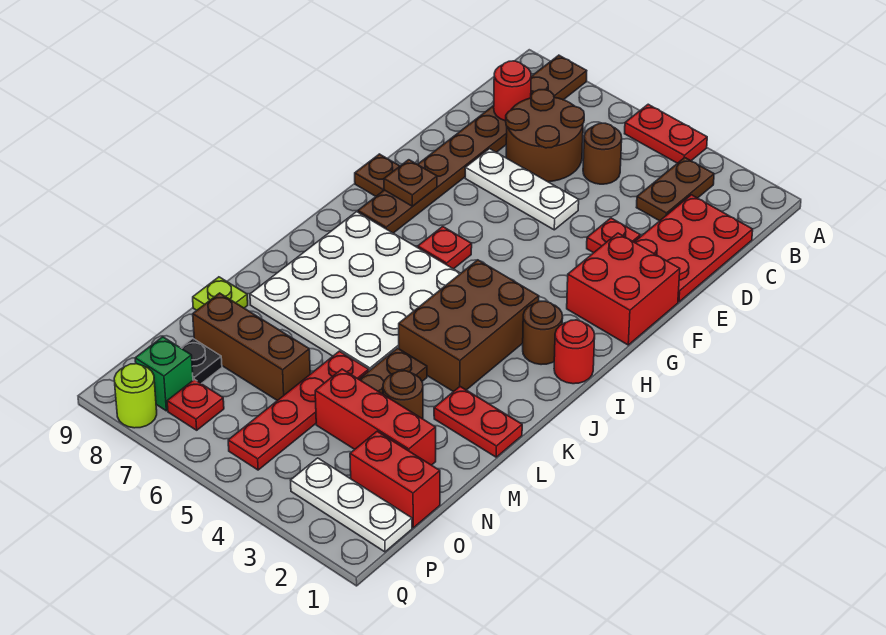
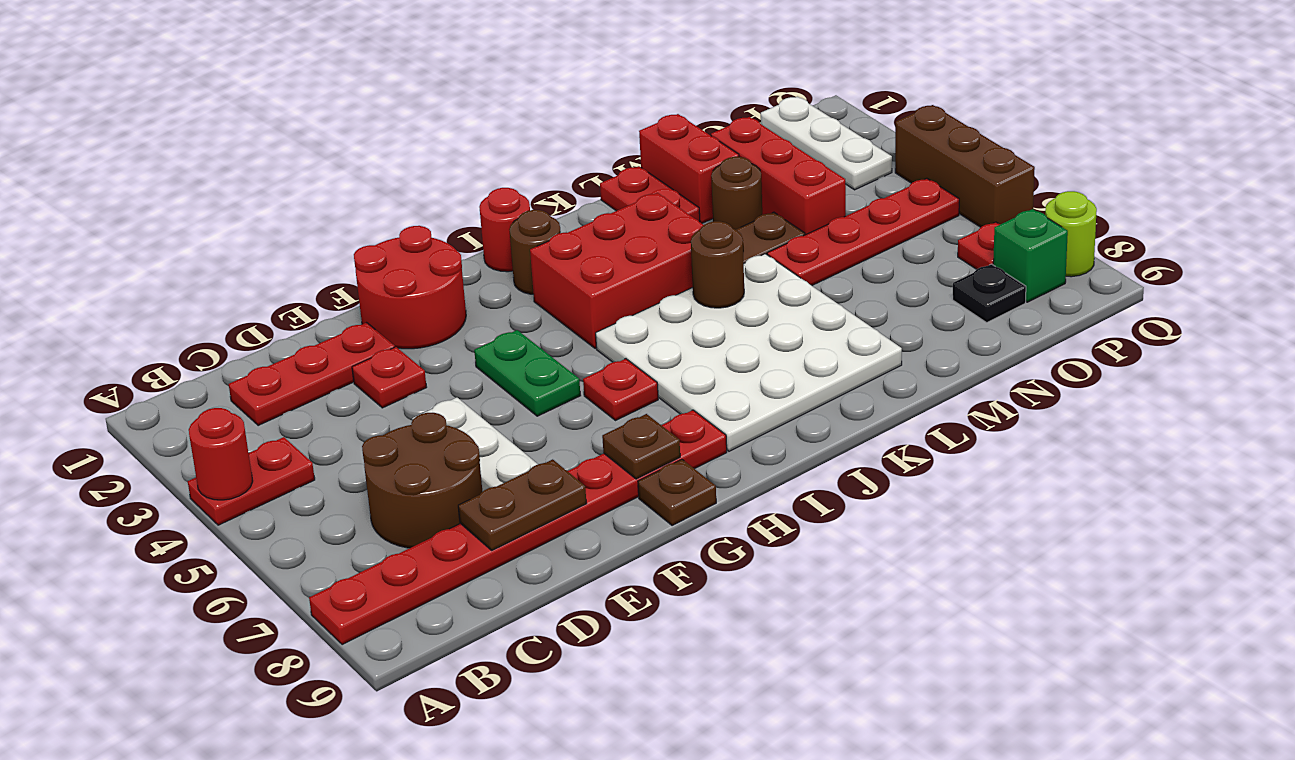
red plate A4:A5 level 1 -> red plate A4:B4 level 1
brown plate A8:H8 level 1 -> red plate A8:H8 level 1
brown plate B3:C3 level 1 -> brown plate D8:E8 level 2
red plate C1:E2 level 1 -> red plate C2:E2 level 1
brown round brick C5 level 1 -> brown round brick K5 level 2
red round brick C8 level 2 -> red round brick A4 level 2
red brick F1:G2 level 1 -> red round brick F1:G2 level 1
none -> green plate G4:G5 level 1
brown brick I3:K4 level 1 -> red brick I3:K4 level 1
lime plate M9 level 1 -> none
brown brick N6:N8 level 1 -> brown brick Q4:Q6 level 1
red brick O1:O2 level 1 -> red brick M1:M2 level 1

